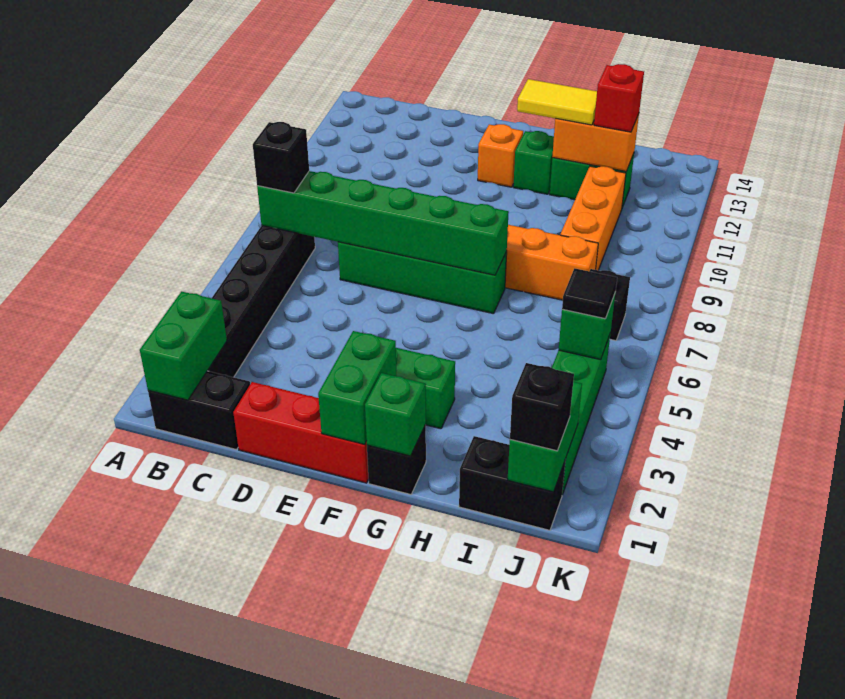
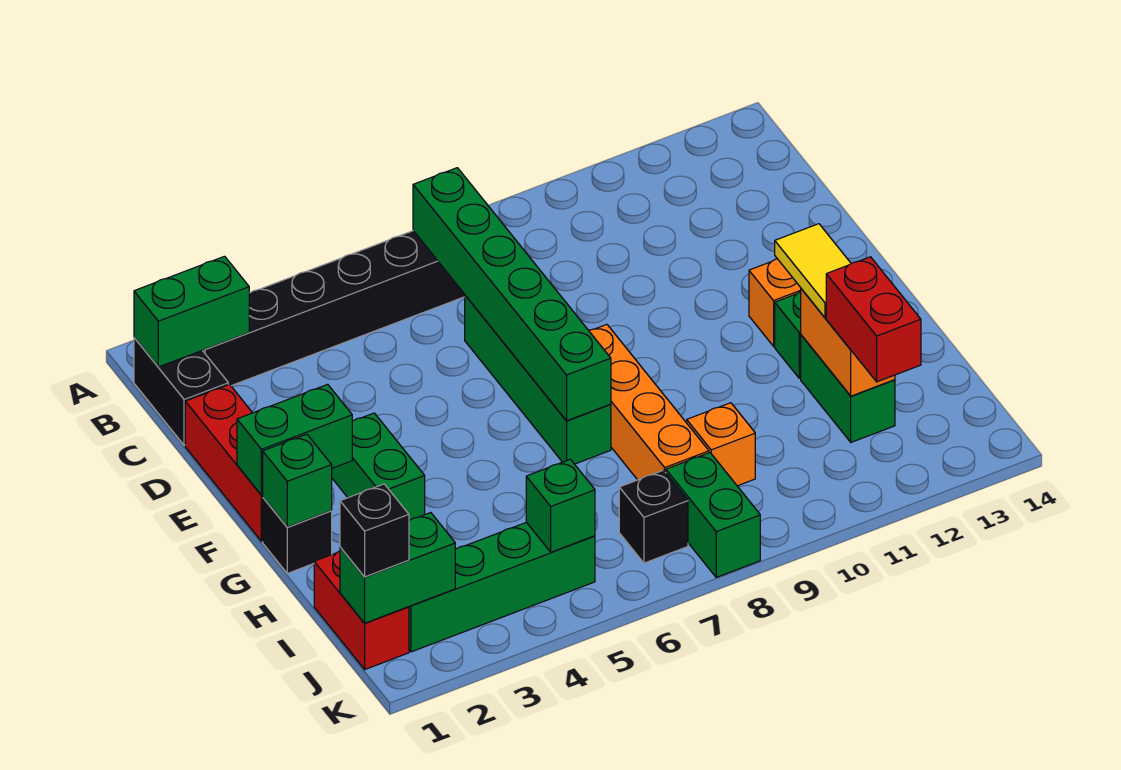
black brick B7 level 3 -> none
black brick I1:J1 level 1 -> red brick I1:J1 level 1
orange brick I9:I11 level 1 -> orange brick I9 level 1
red brick I12 level 3 -> red brick I12:J12 level 3
black tile J5 level 3 -> none
none -> green brick J8:K8 level 1

